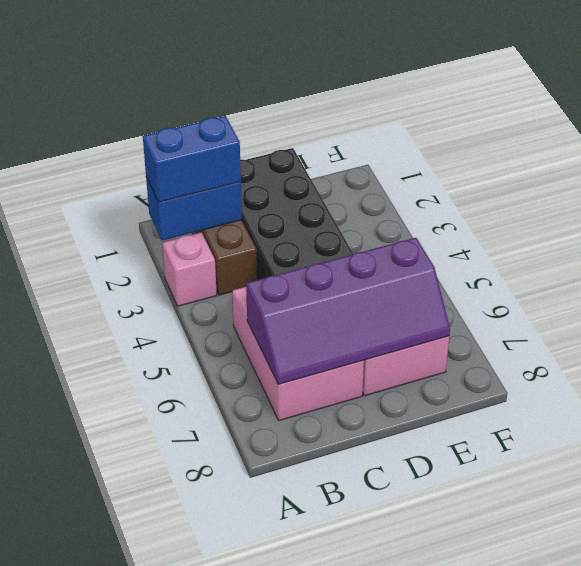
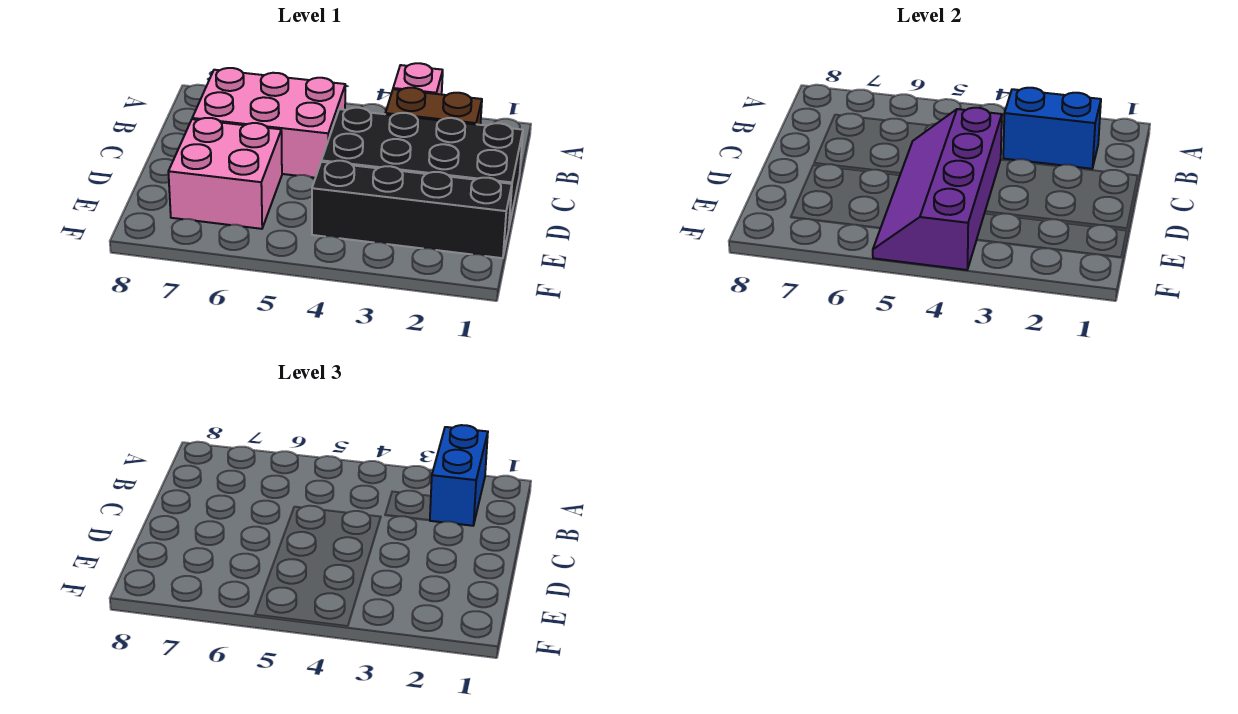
blue brick A2:B2 level 2 -> blue brick B2:B3 level 2
purple slope B6:E7 level 2 top 6 -> purple slope C4:F5 level 2 top 4
none -> black brick E1:E4 level 1

